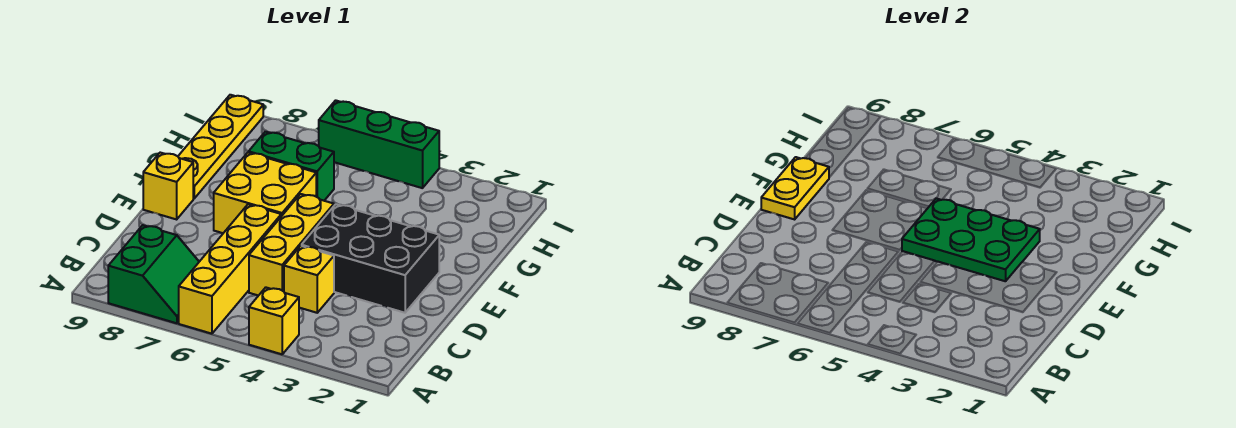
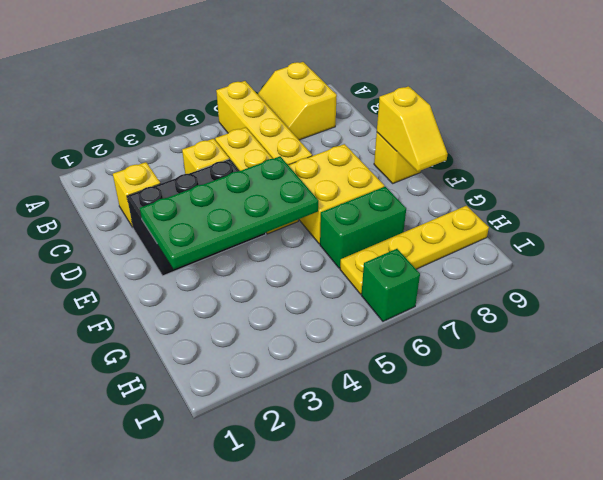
yellow brick A4 level 1 -> yellow brick C2 level 1
green slope A7:B8 level 1 top 8 -> yellow slope A7:B8 level 1 top 8
green plate E3:F5 level 2 -> green plate E2:F5 level 2
yellow plate E9:F9 level 2 -> yellow slope E9:F9 level 2 top E
yellow plate F9:I9 level 1 -> yellow plate H6:H9 level 1
green brick I4:I6 level 1 -> green brick I6 level 1

